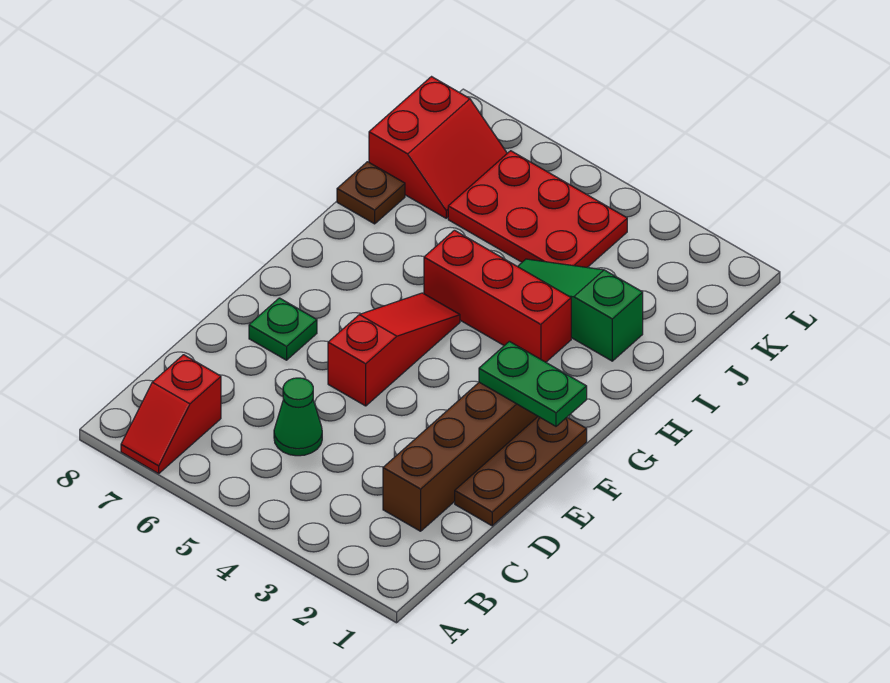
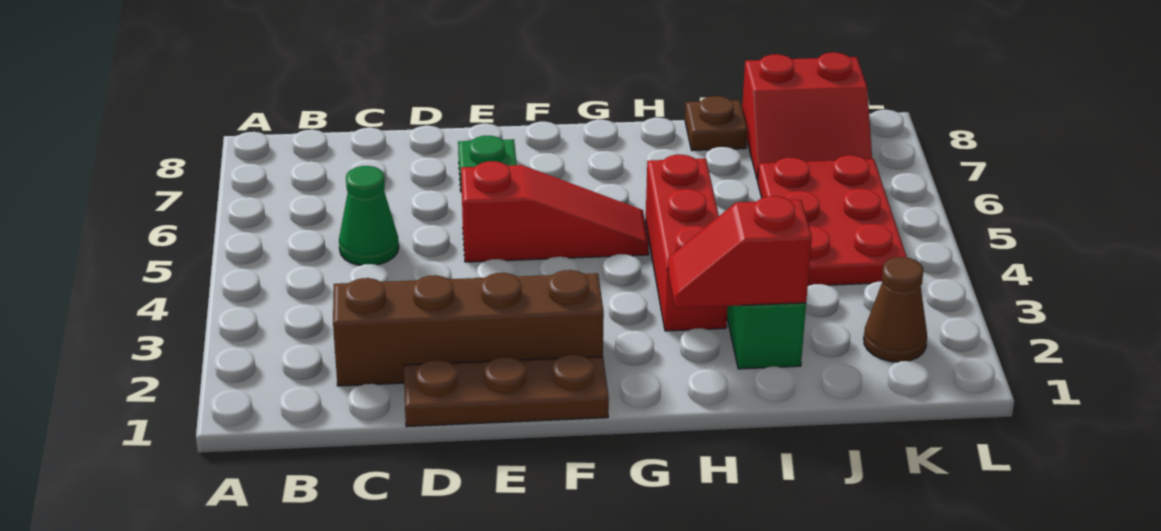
red slope A7:B7 level 1 top B -> red slope H2:I2 level 2 top I
green plate F1:F2 level 2 -> none
none -> brown cone K2 level 1

